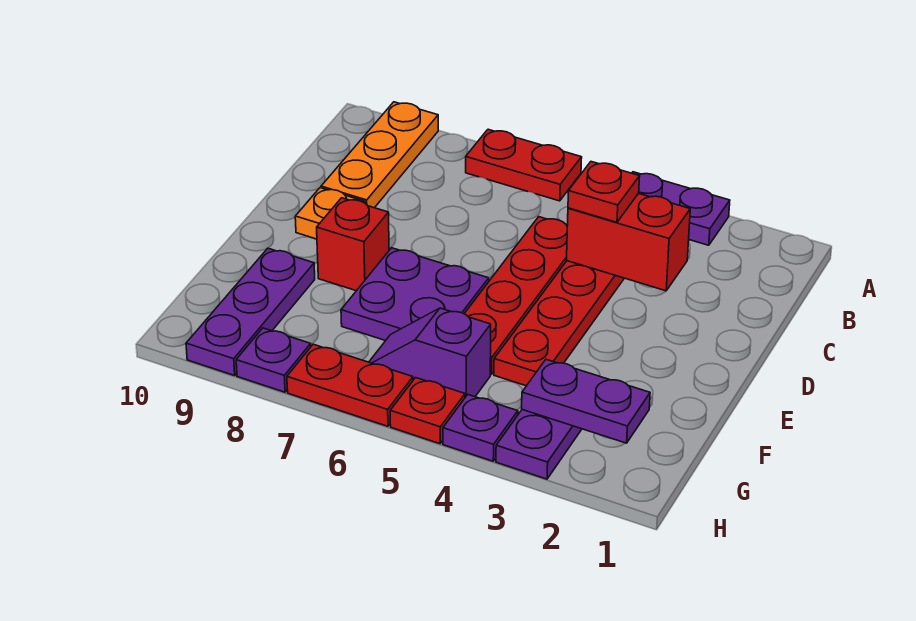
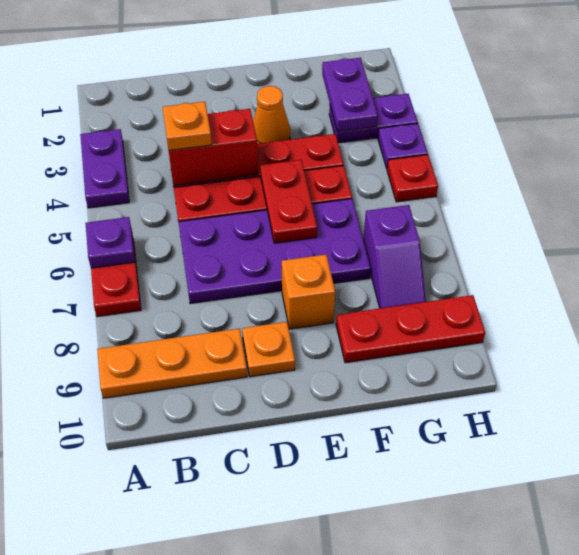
red brick C3:C4 level 2 -> red brick C4:D4 level 2
red plate C4 level 3 -> orange plate C4 level 3
none -> orange cone E3 level 1
purple plate E6:F7 level 1 -> purple plate C6:F7 level 1
red brick E8 level 1 -> orange brick E8 level 1
purple plate F9:H9 level 1 -> red plate F9:H9 level 1
purple slope G5:G6 level 1 top 5 -> purple slope G7:G8 level 1 top 7
red plate H6:H7 level 1 -> red plate E5:E6 level 2
purple plate H8 level 1 -> purple plate A6 level 2

